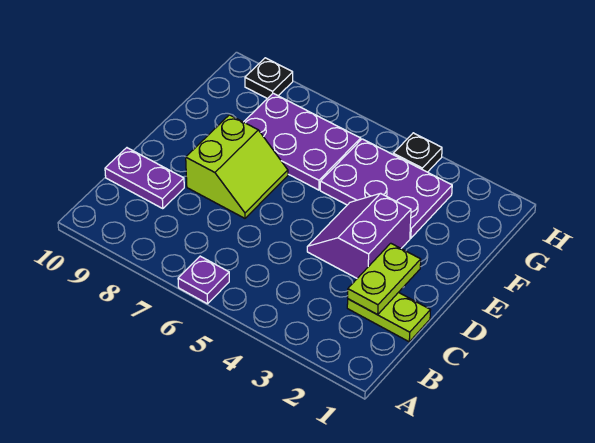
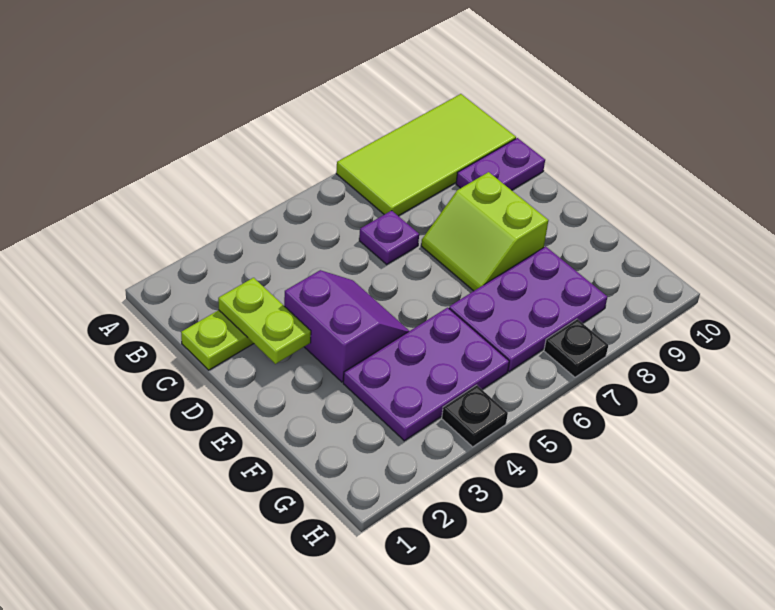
purple plate A6 level 1 -> purple plate C6 level 1
none -> lime tile A7:B10 level 1
black plate H9 level 1 -> black plate H7 level 1

